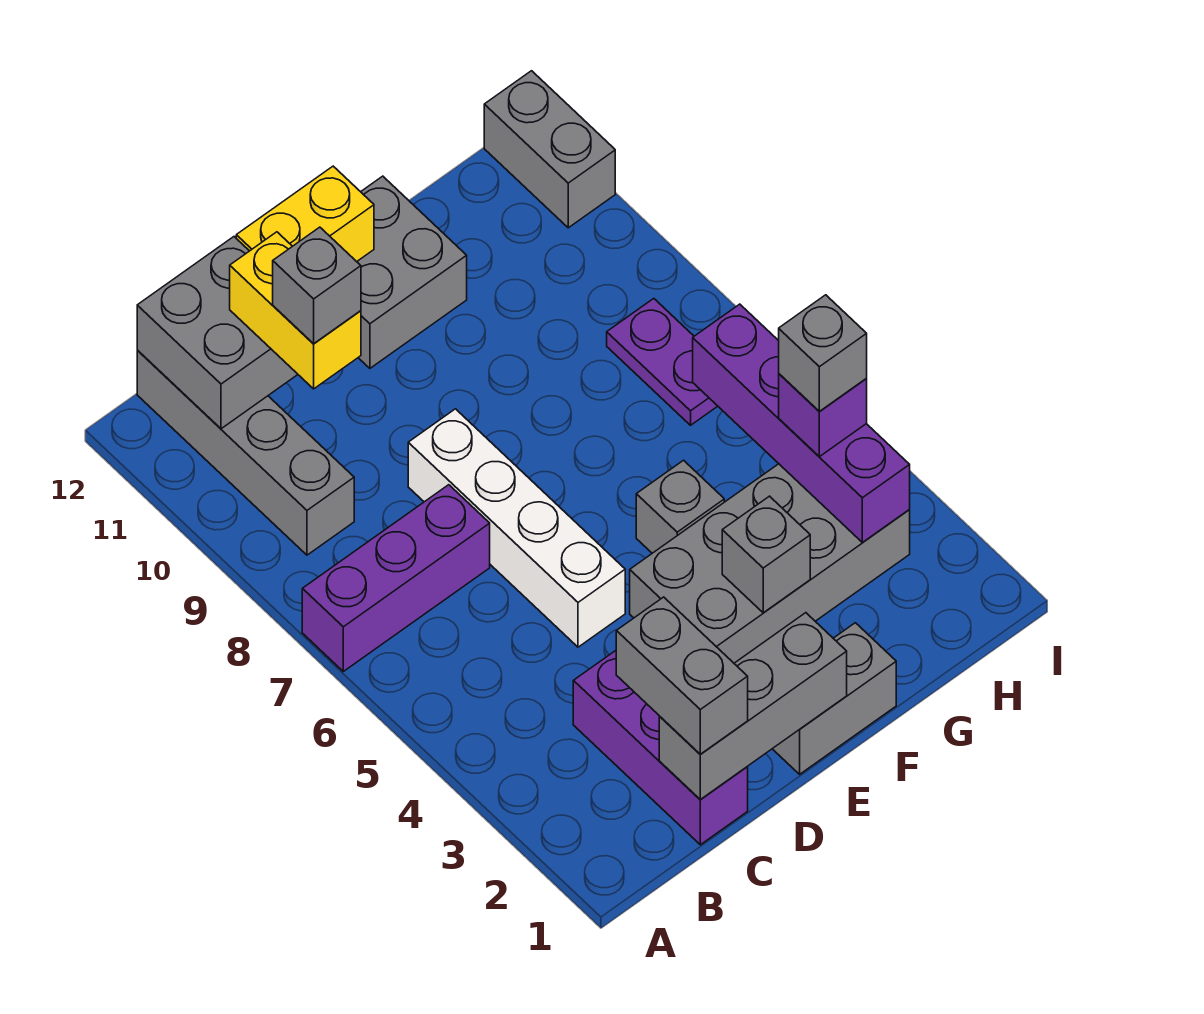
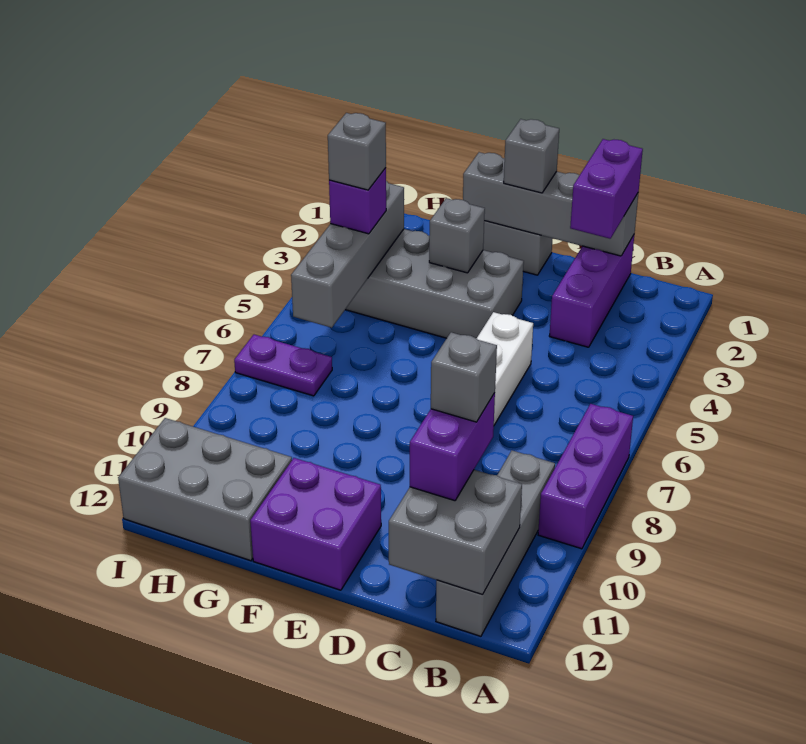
purple brick A7:C7 level 1 -> purple brick A7:A9 level 1
grey brick C1:E1 level 2 -> grey brick C1:F1 level 2
grey brick C1:C2 level 3 -> purple brick C1:C2 level 3
yellow brick C10:C11 level 3 -> purple brick C10:C11 level 3
yellow brick D12:E12 level 2 -> none
grey brick E11:F12 level 1 -> purple brick E11:F12 level 1
grey brick F5 level 1 -> grey brick E1 level 3
purple brick H3:H6 level 2 -> grey brick H3:H6 level 2
purple plate H7:H8 level 1 -> purple plate H7:I7 level 1
grey brick I11:I12 level 1 -> grey brick G11:I12 level 1

